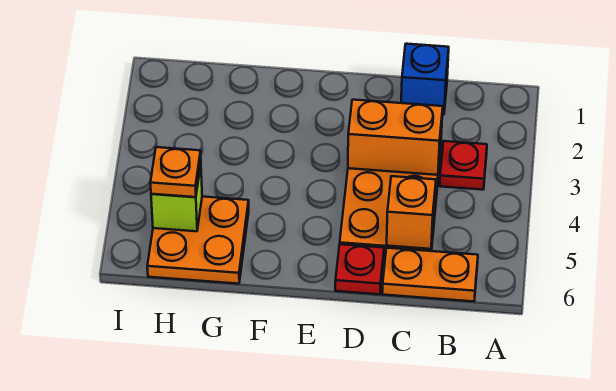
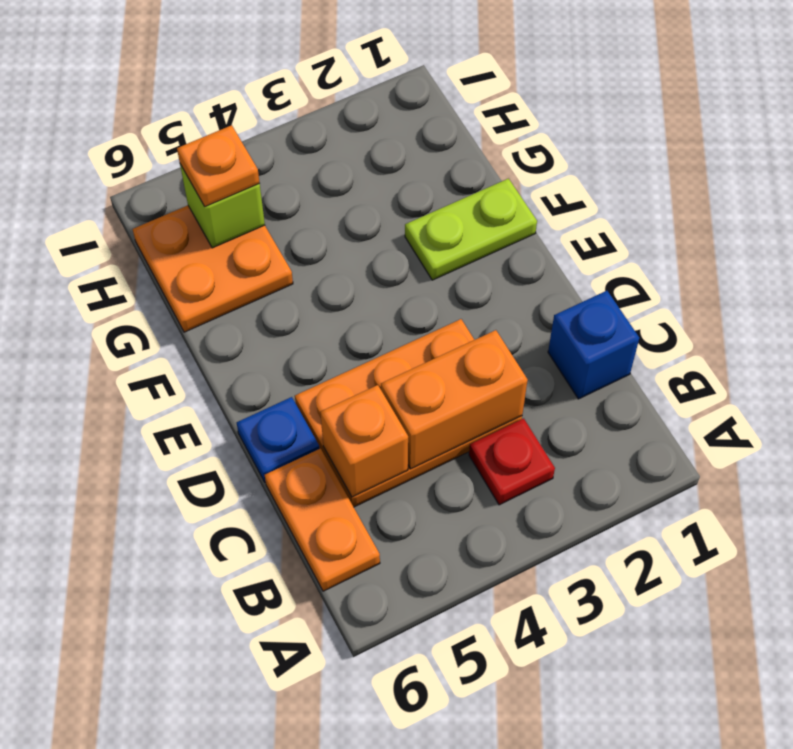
orange brick C3:D3 level 2 -> orange brick C3:C4 level 2
red plate D6 level 1 -> blue plate D6 level 1
none -> lime plate F1:F2 level 1

